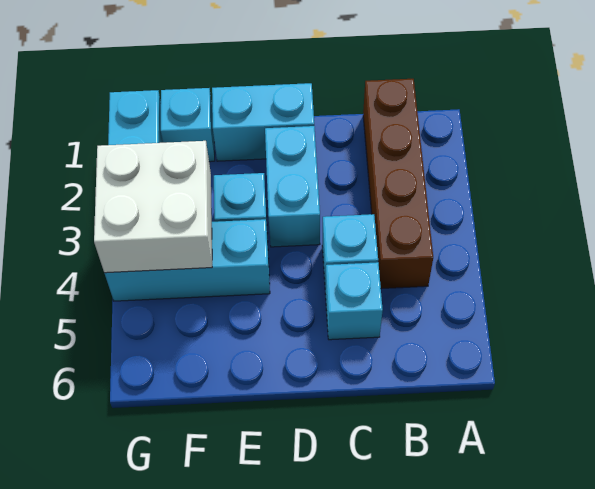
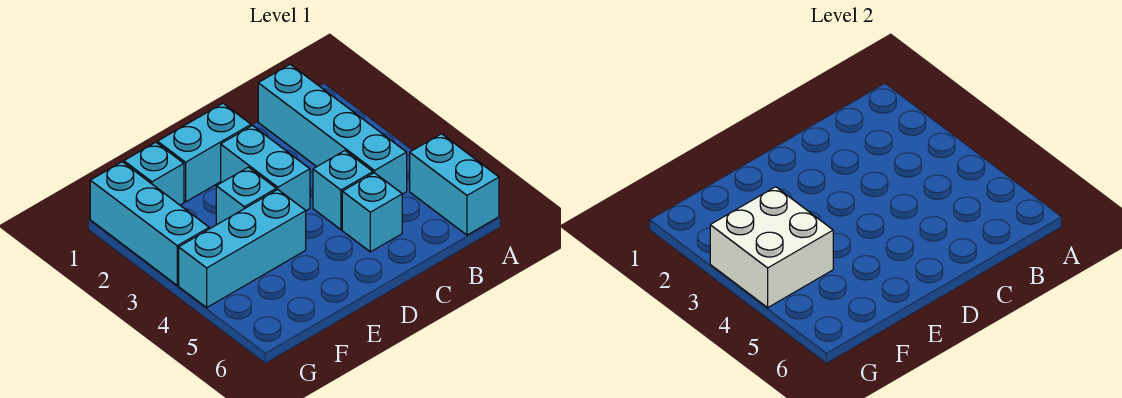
none -> cyan brick A5:A6 level 1
brown brick B1:B4 level 1 -> cyan brick B1:B4 level 1

